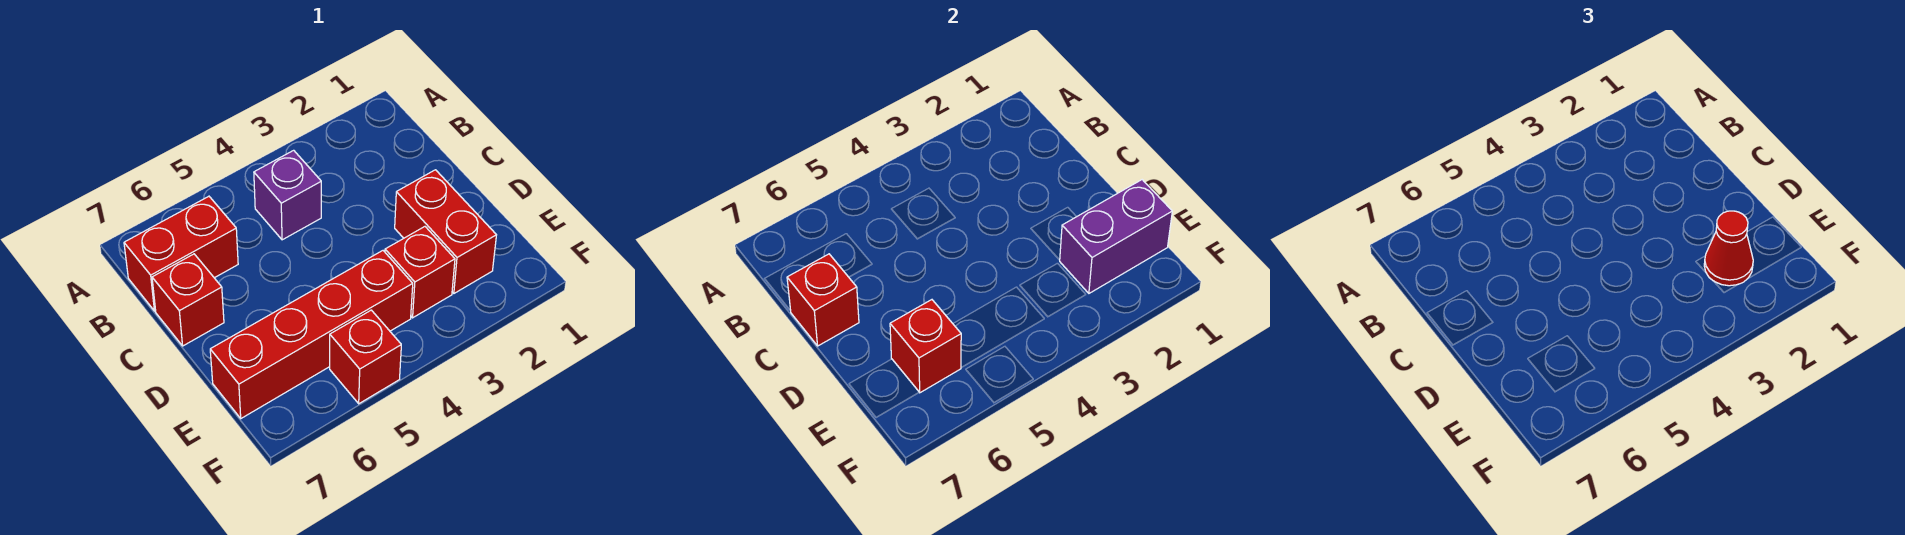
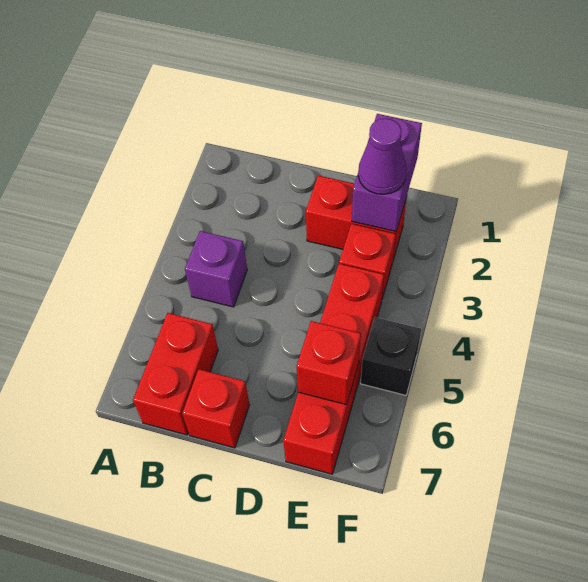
red brick C7 level 2 -> none
red cone E2 level 3 -> purple cone E2 level 3
red brick F5 level 1 -> black brick F5 level 1

